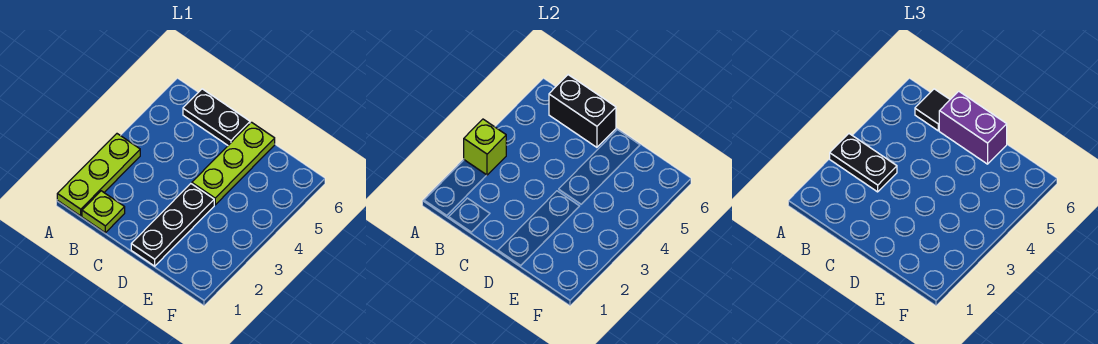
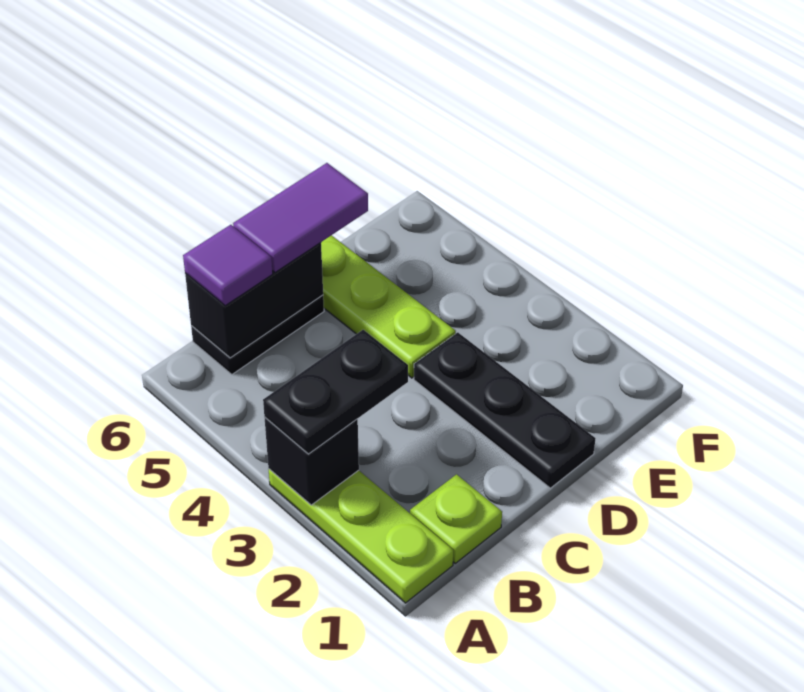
lime brick A3 level 2 -> black brick A3 level 2
black tile B6 level 3 -> purple tile B6 level 3
purple brick C6:D6 level 3 -> purple tile C6:D6 level 3

